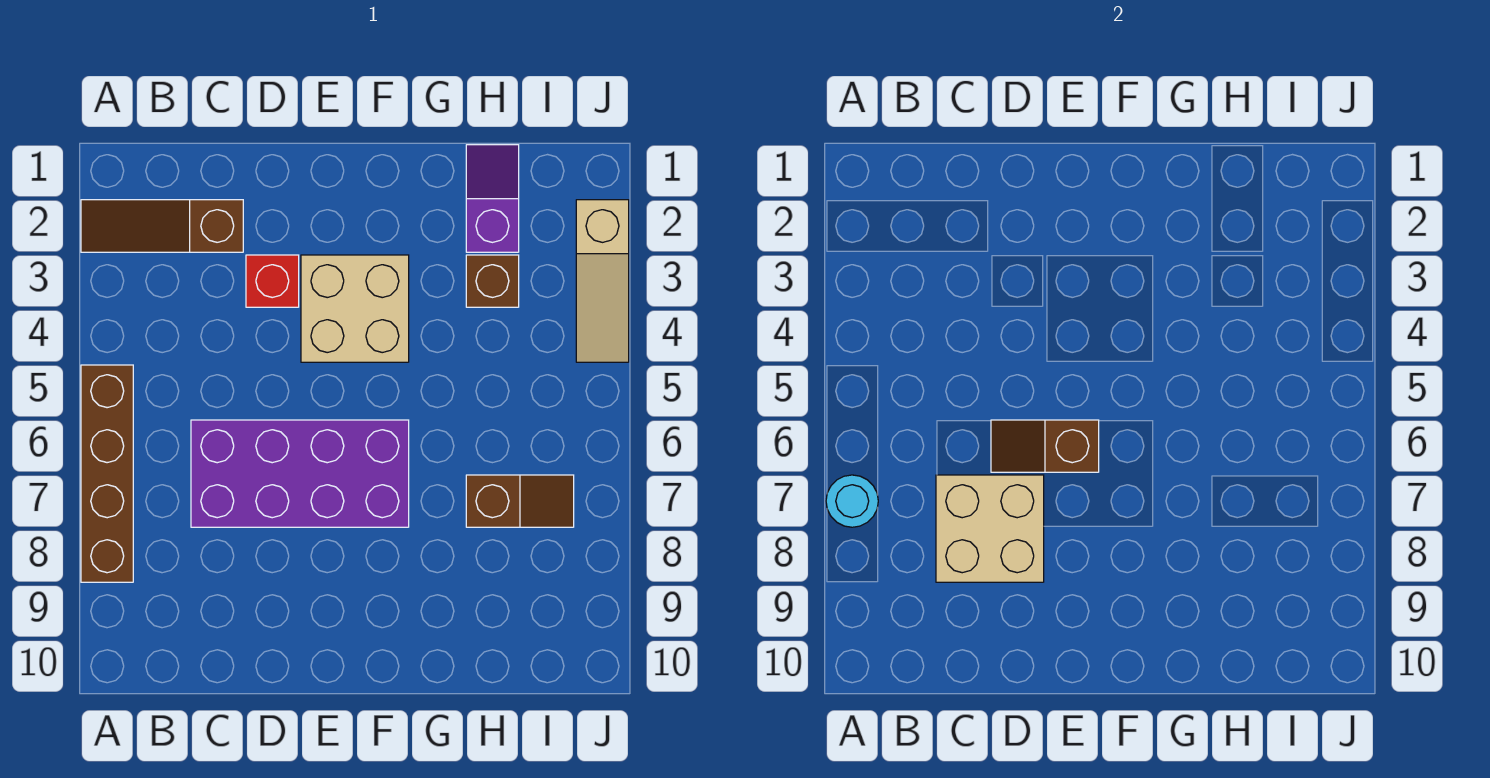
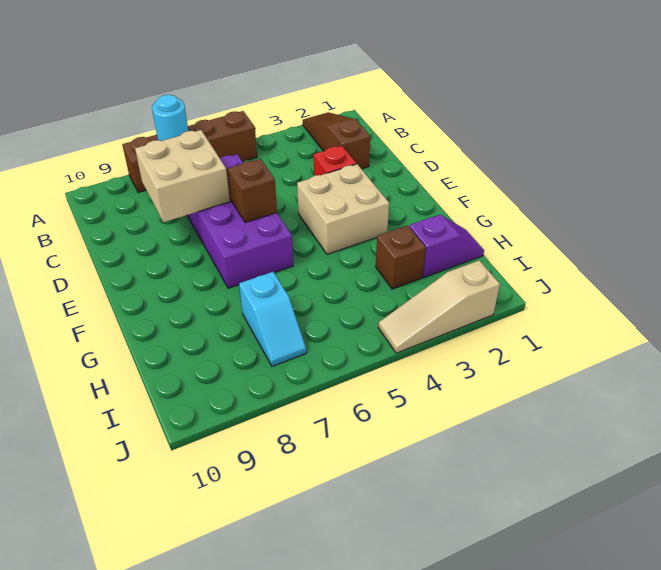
brown slope H7:I7 level 1 top H -> cyan slope H7:I7 level 1 top H

